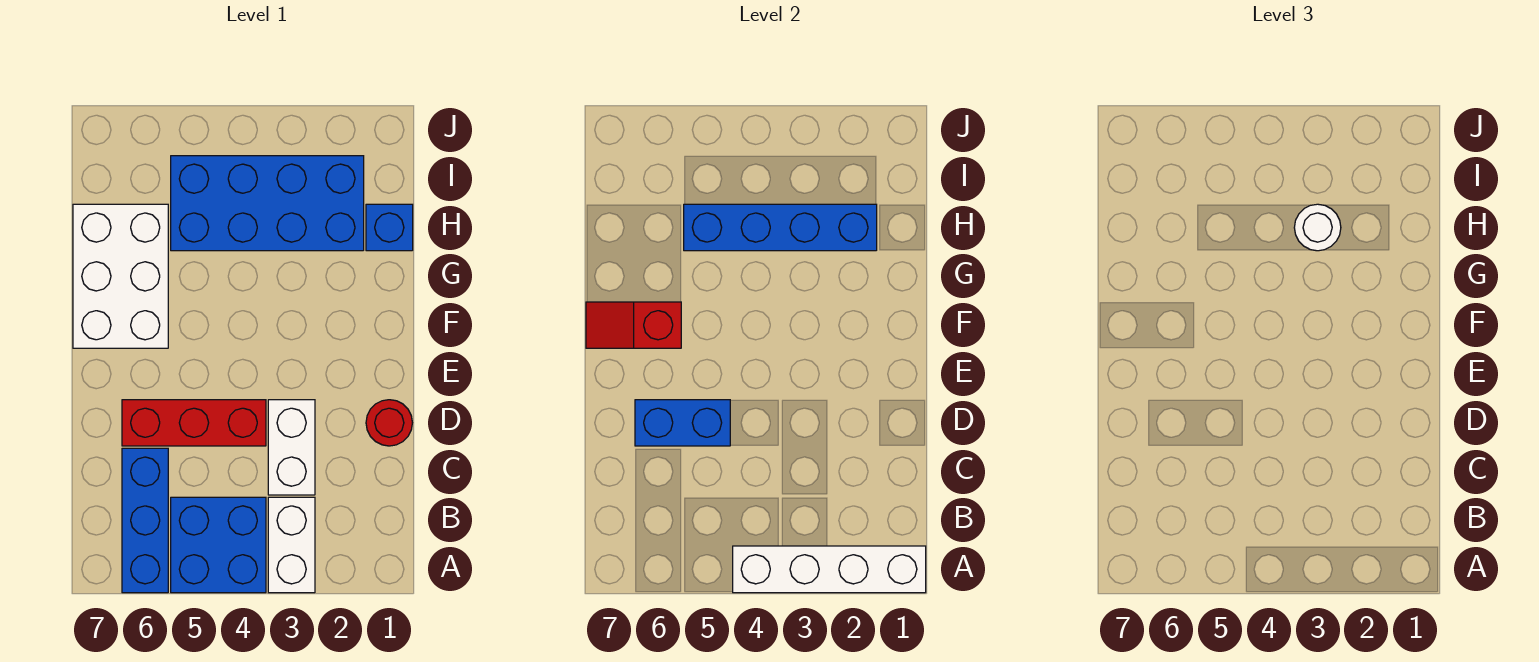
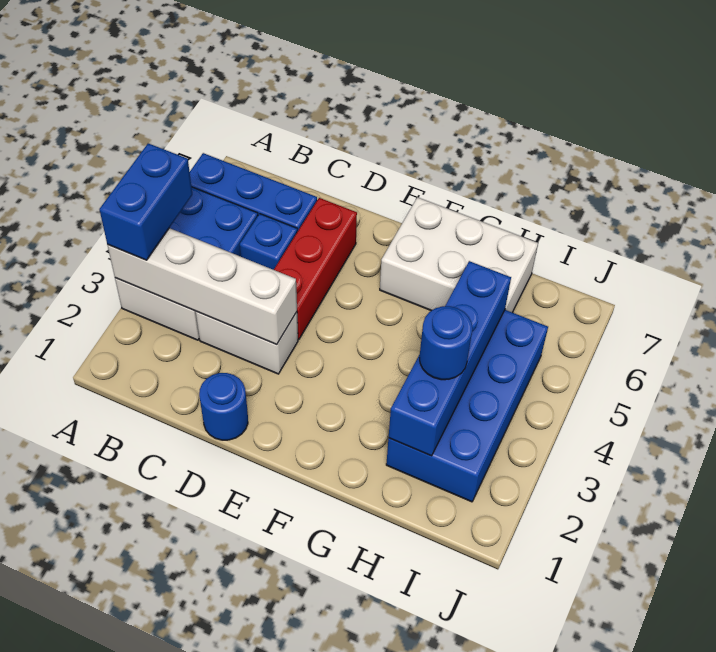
white brick A1:A4 level 2 -> white brick A3:D3 level 2
red round brick D1 level 1 -> blue round brick D1 level 1
blue brick D5:D6 level 2 -> blue brick A3:A4 level 3
red slope F6:F7 level 2 top 6 -> none
blue brick H1 level 1 -> blue brick C5 level 1
white round brick H3 level 3 -> blue round brick H3 level 3

